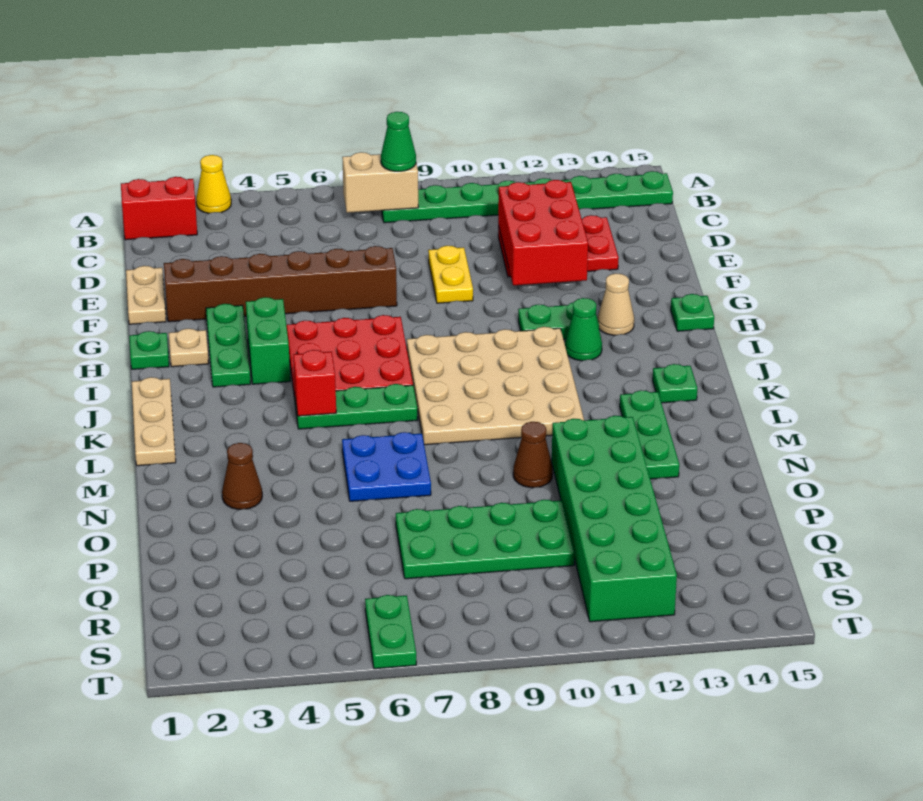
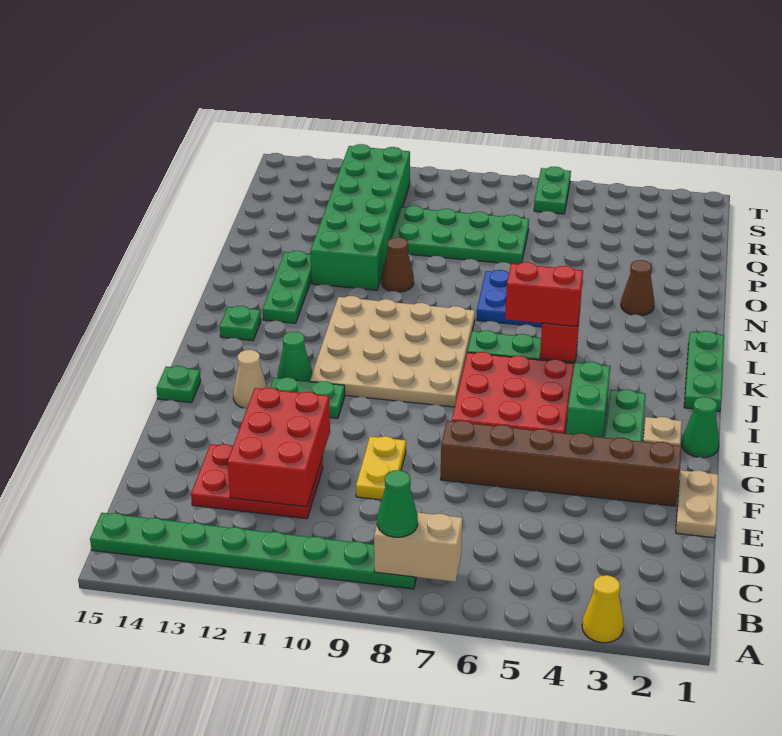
red brick B1:B2 level 1 -> red brick K5:K6 level 3
green plate H1 level 1 -> green cone H1 level 1
tan plate J1:L1 level 1 -> green plate J1:L1 level 1

